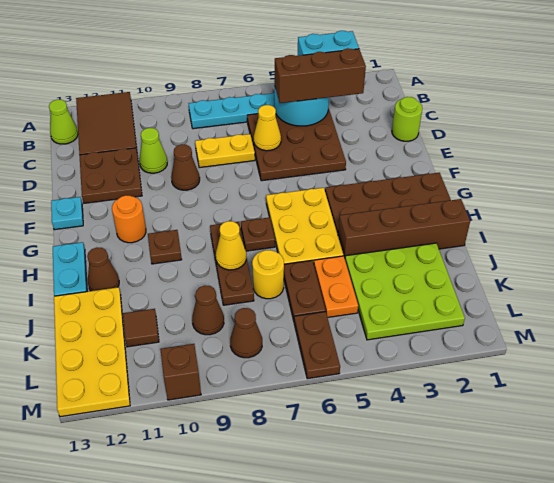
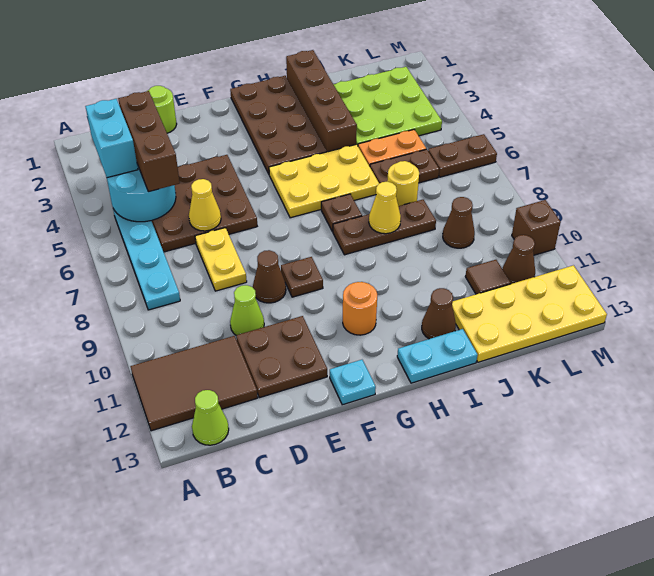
brown plate H10 level 1 -> brown plate F9 level 1
brown cone L8 level 1 -> brown cone L11 level 1

